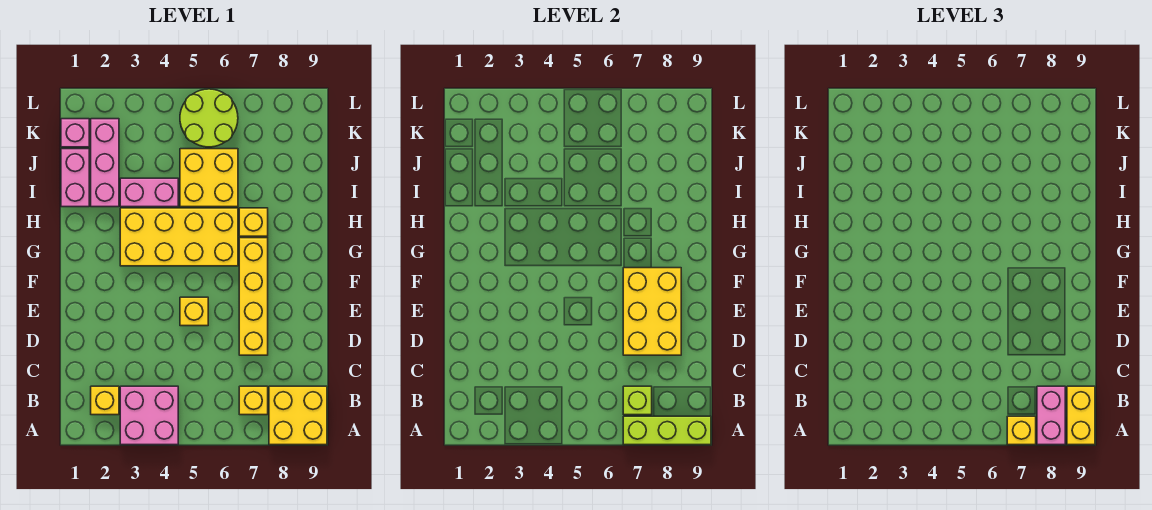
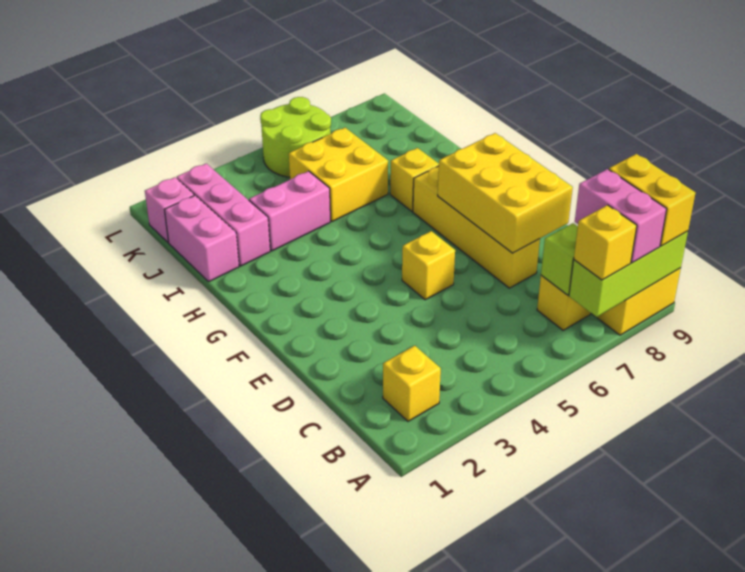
pink brick A3:B4 level 1 -> none
yellow brick G3:H6 level 1 -> none

